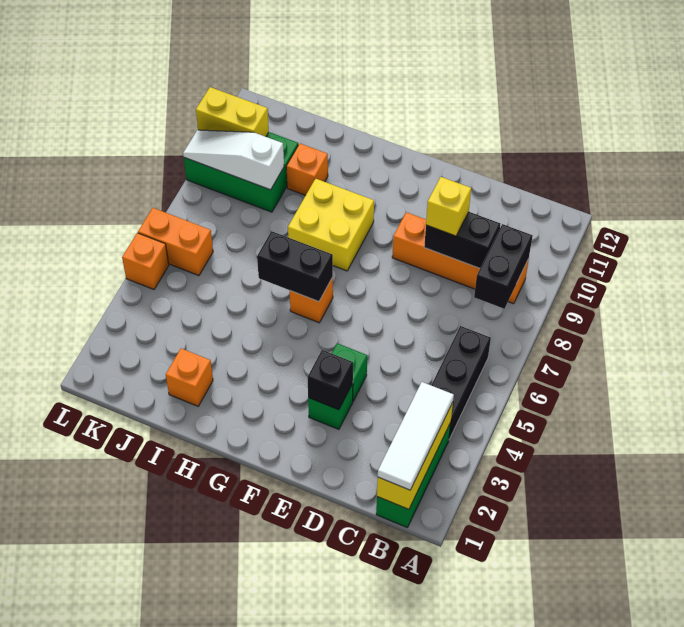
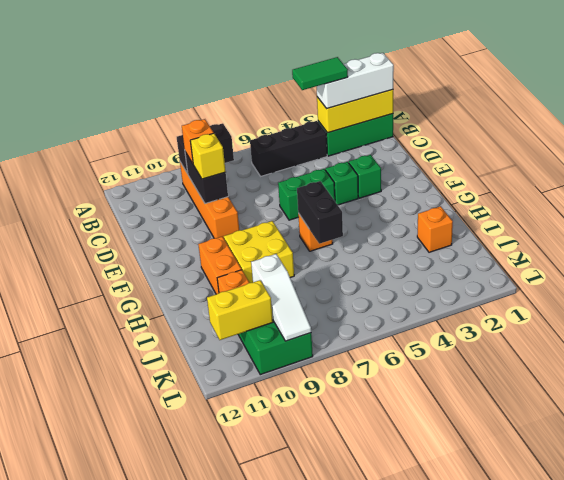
white tile B1:B3 level 3 -> white brick B1:B3 level 3
none -> green tile B3:B4 level 4
black brick E3 level 2 -> none
none -> green brick E5:E6 level 1
orange brick K6:L6 level 1 -> orange brick G10:H10 level 1
yellow brick K10:L10 level 2 -> yellow brick K10:K11 level 2
orange brick L5 level 1 -> orange brick C9 level 3

